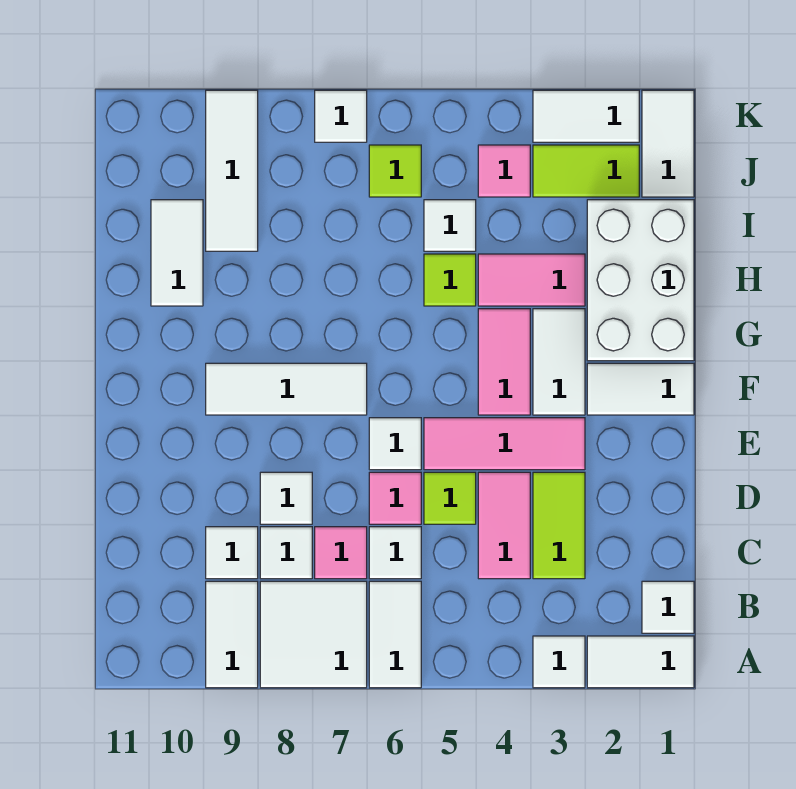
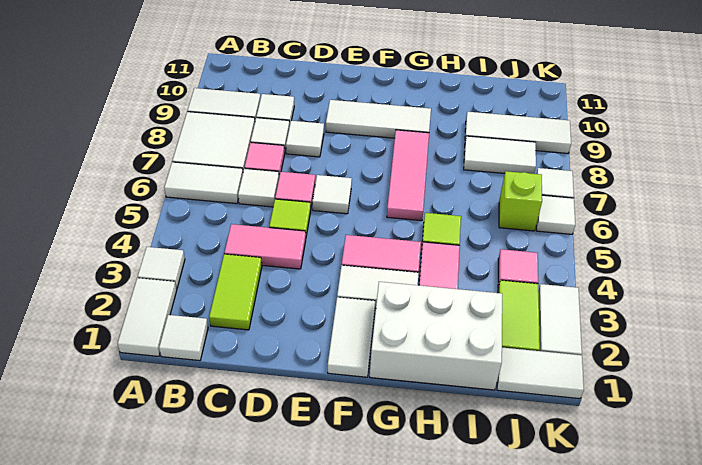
lime tile C3:D3 level 1 -> lime tile C2:C3 level 1
pink tile E3:E5 level 1 -> pink tile G6:G8 level 1
white tile F7:F9 level 1 -> white tile E9:G9 level 1
white tile H10:I10 level 1 -> white tile I8:J8 level 1
white tile I5 level 1 -> white tile K6 level 1
lime tile J6 level 1 -> lime brick J6 level 1

